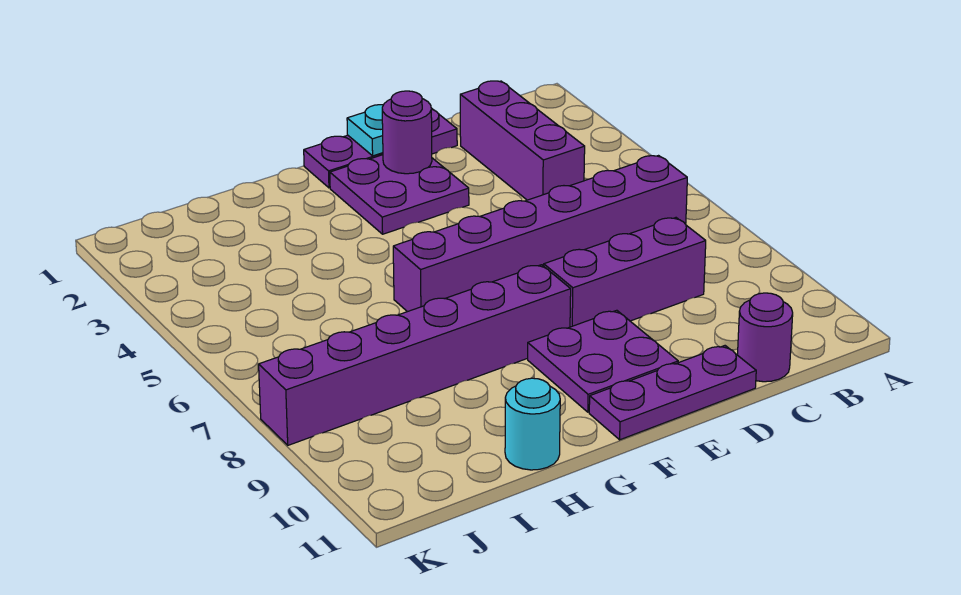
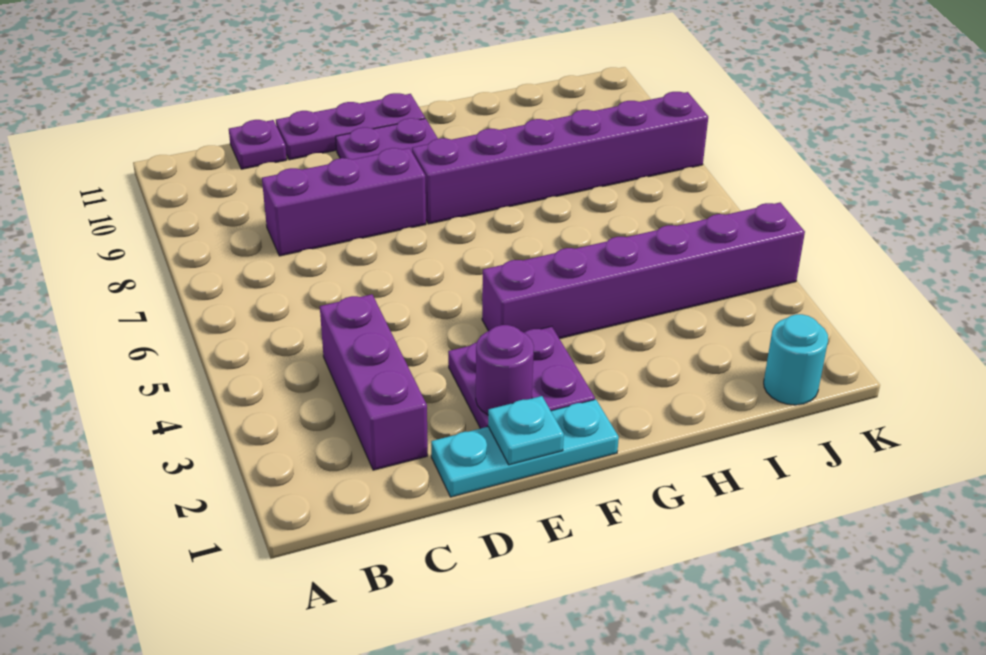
purple brick B6:G6 level 1 -> purple brick F4:K4 level 1
purple round brick C11 level 1 -> purple plate C11 level 1
purple plate D1:F1 level 1 -> cyan plate D1:F1 level 1
cyan round brick H11 level 1 -> cyan round brick J1 level 1

